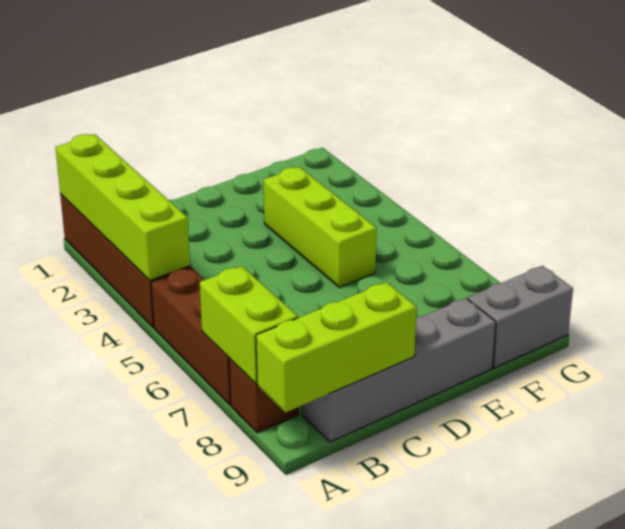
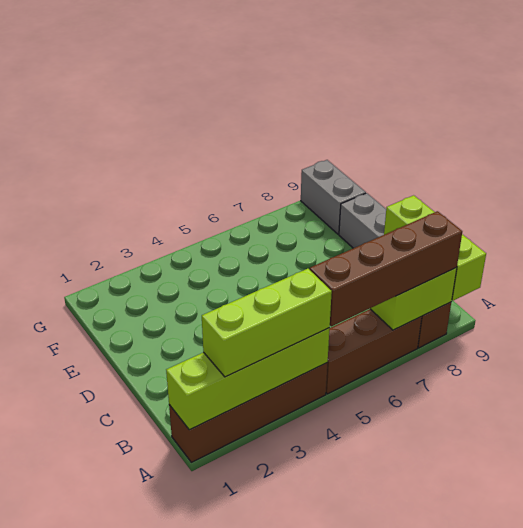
none -> brown brick A5:A8 level 3
lime brick E3:E5 level 1 -> lime brick A2:A4 level 3

